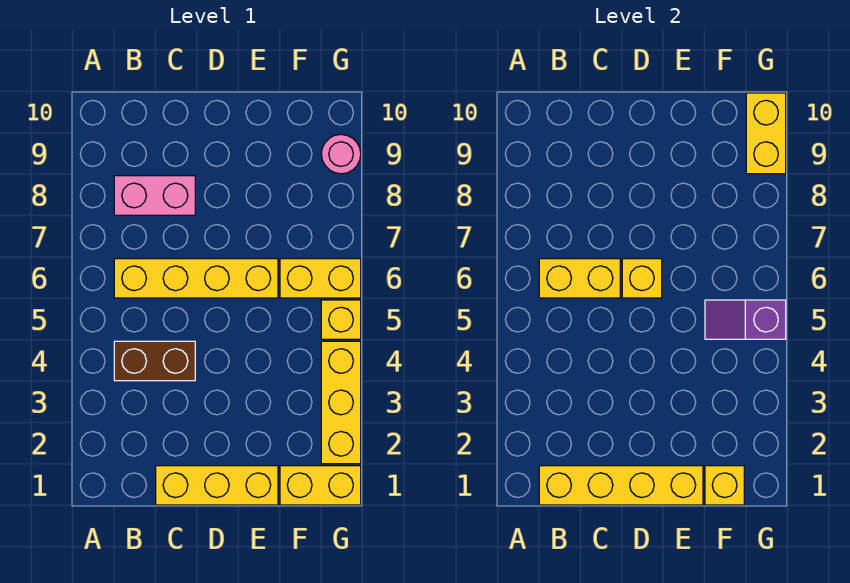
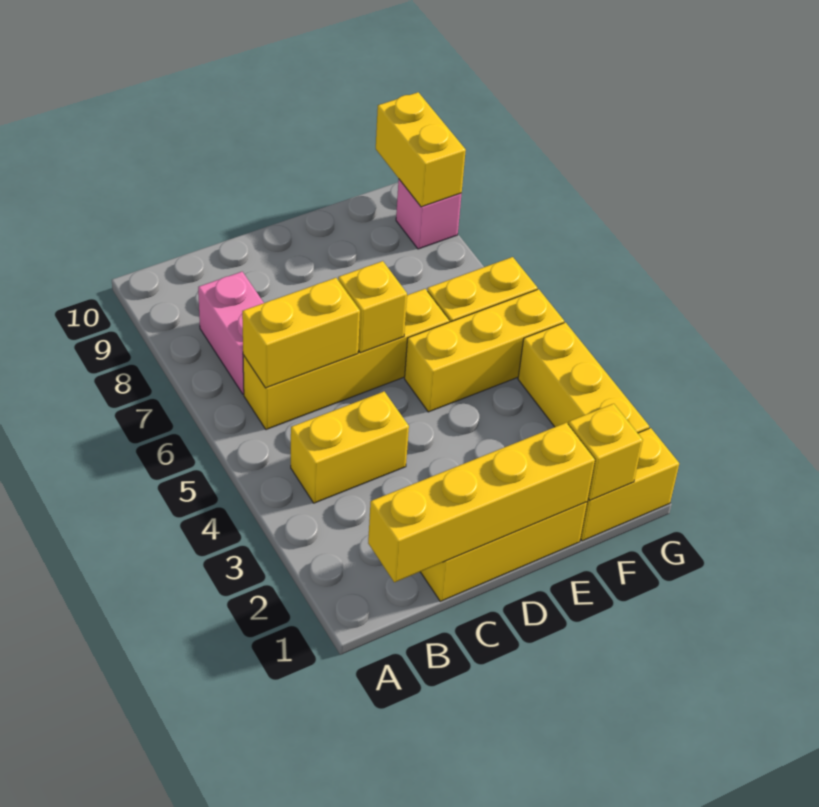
brown brick B4:C4 level 1 -> yellow brick B4:C4 level 1
pink brick B8:C8 level 1 -> pink brick B7:B8 level 1
purple slope F5:G5 level 2 top G -> none
yellow brick G5 level 1 -> yellow brick E5:G5 level 1
pink round brick G9 level 1 -> pink brick G9 level 1

